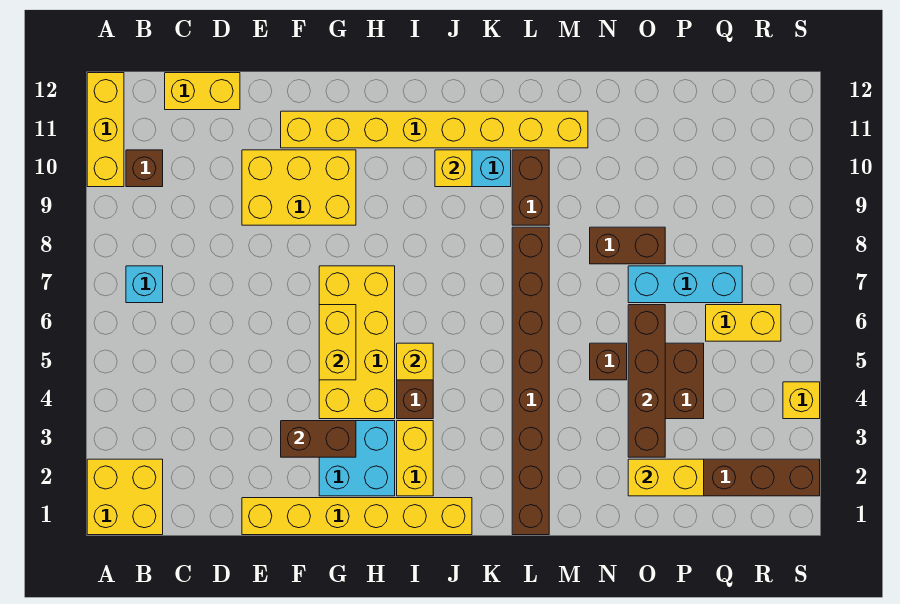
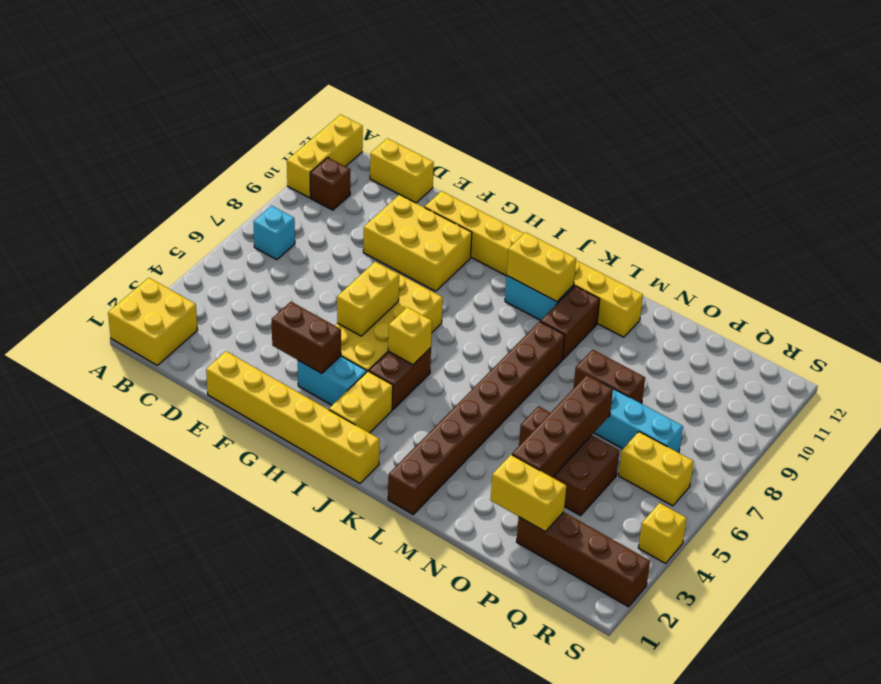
cyan brick G2:H3 level 1 -> cyan brick G3:H3 level 1
yellow brick J10 level 2 -> yellow brick J10:K10 level 2

